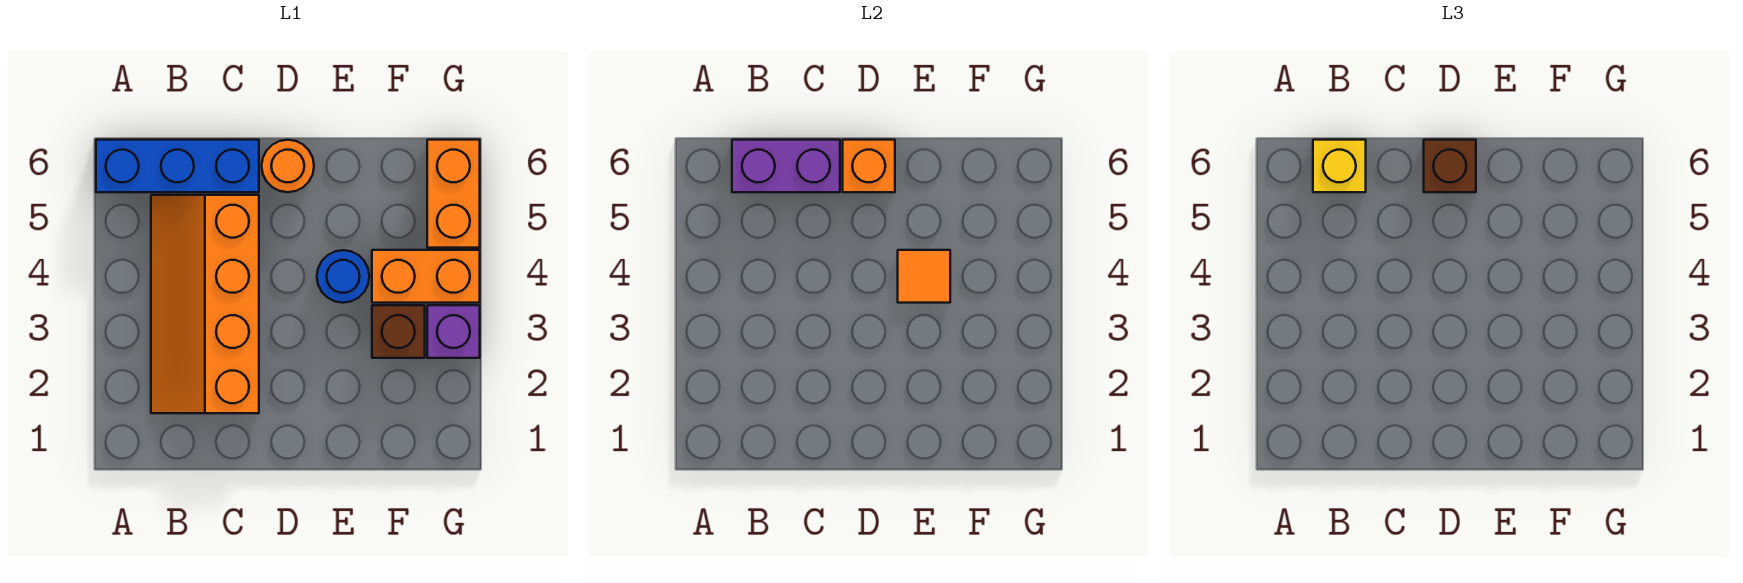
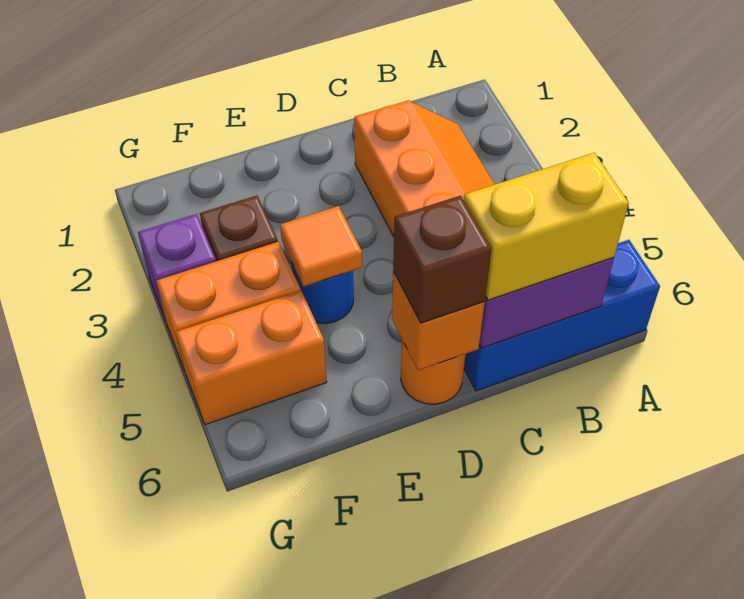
yellow brick B6 level 3 -> yellow brick B6:C6 level 3
orange brick G5:G6 level 1 -> orange brick F5:G5 level 1

